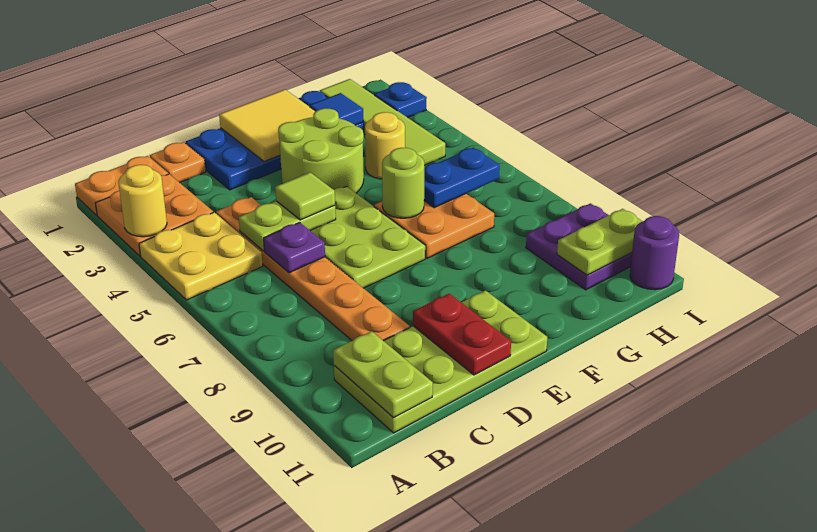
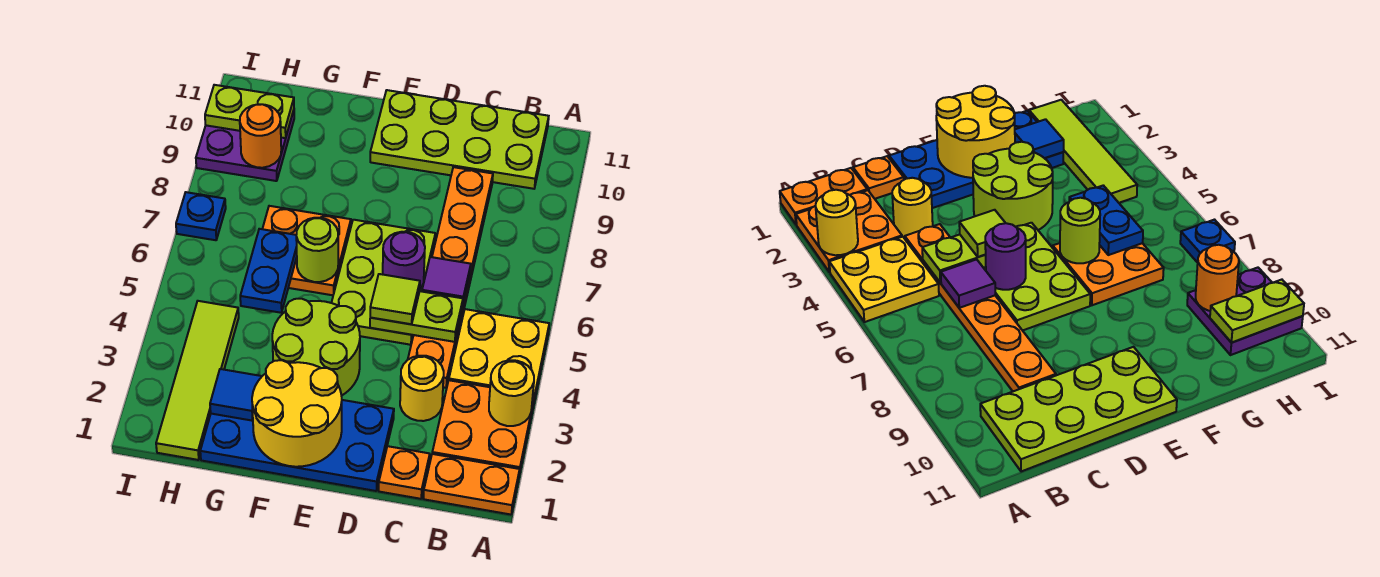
lime plate B10:B11 level 2 -> none
purple plate C6 level 2 -> purple tile C6 level 2
red plate D10:D11 level 2 -> none
yellow tile E1:F2 level 2 -> yellow round brick E1:F2 level 2
yellow round brick G4 level 1 -> yellow round brick C3 level 1
blue plate G6:H6 level 2 -> blue plate G5:G6 level 2
none -> orange round brick H9 level 2
blue plate I2 level 1 -> blue plate I7 level 1
purple round brick I11 level 1 -> purple round brick D6 level 2

